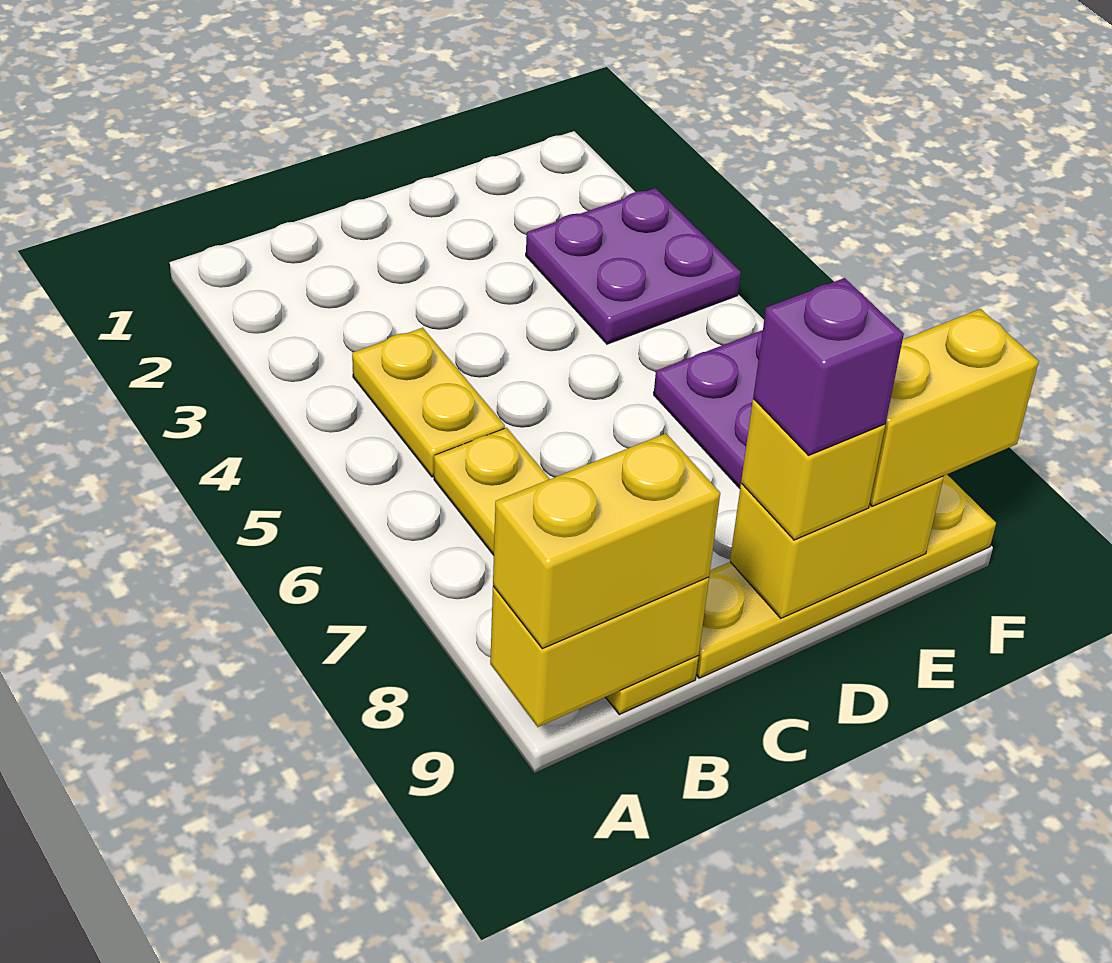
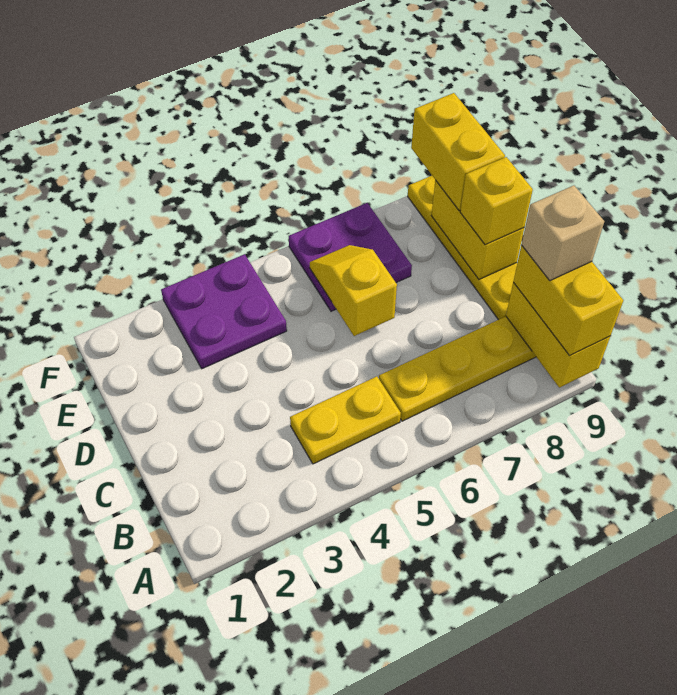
none -> tan brick B9 level 4
none -> yellow slope D6:E6 level 2 top D
purple brick D9 level 4 -> none

